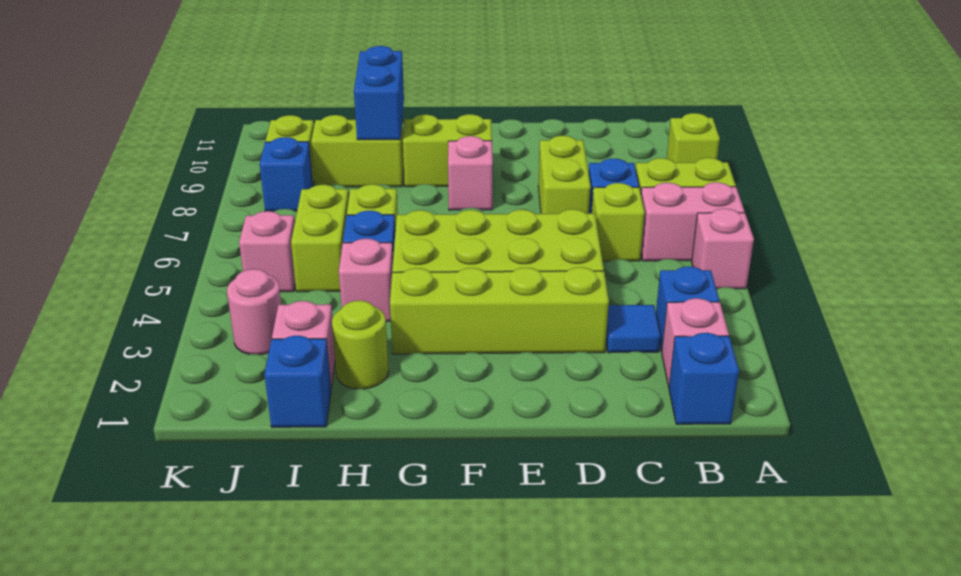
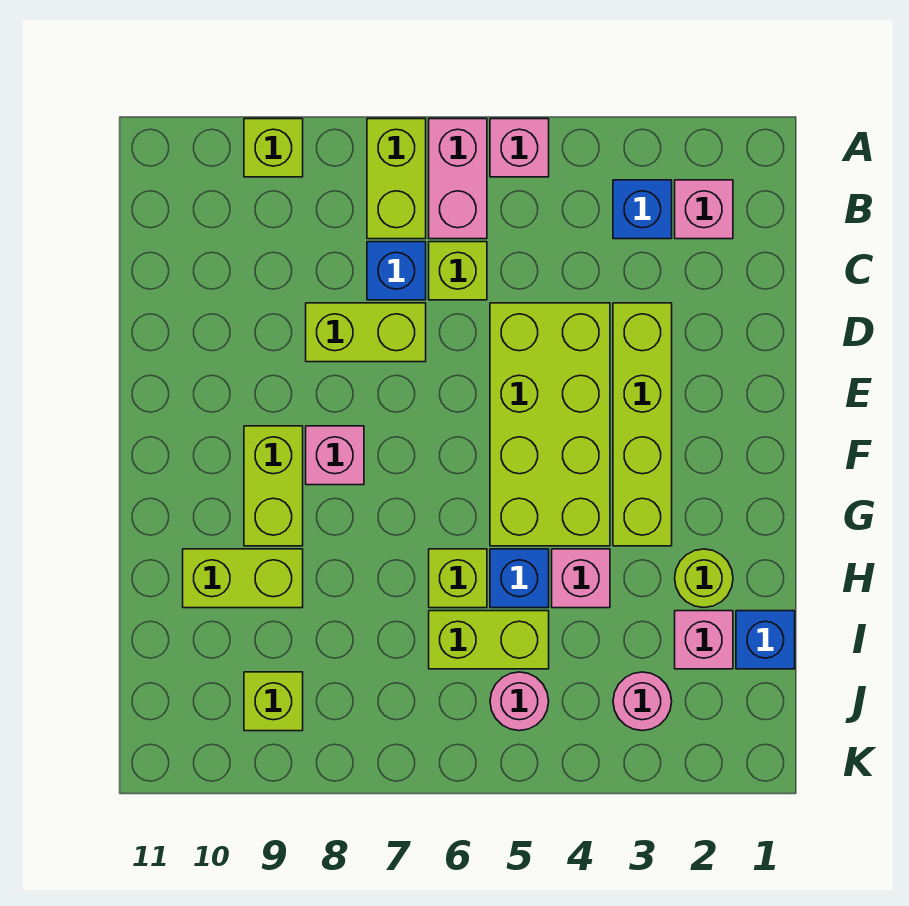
blue brick B1 level 1 -> none
blue tile C3 level 1 -> none
lime brick H9:I9 level 1 -> lime brick H9:H10 level 1
blue brick H9:H10 level 2 -> none
pink brick J5 level 1 -> pink round brick J5 level 1
blue brick J8 level 1 -> none

